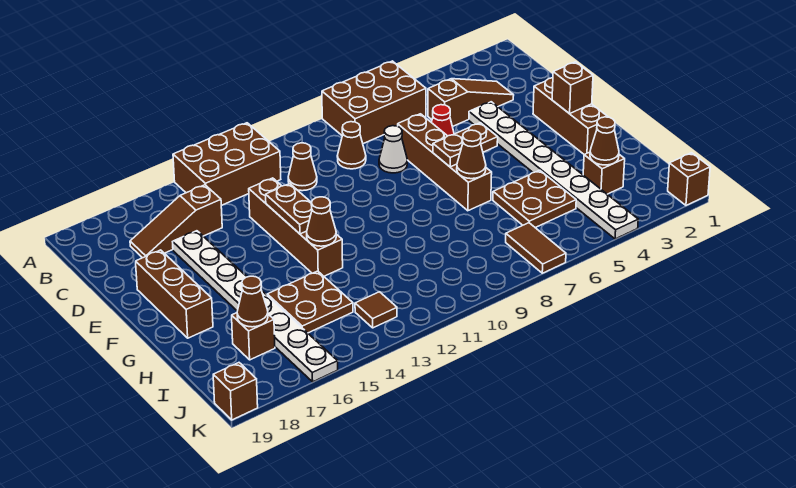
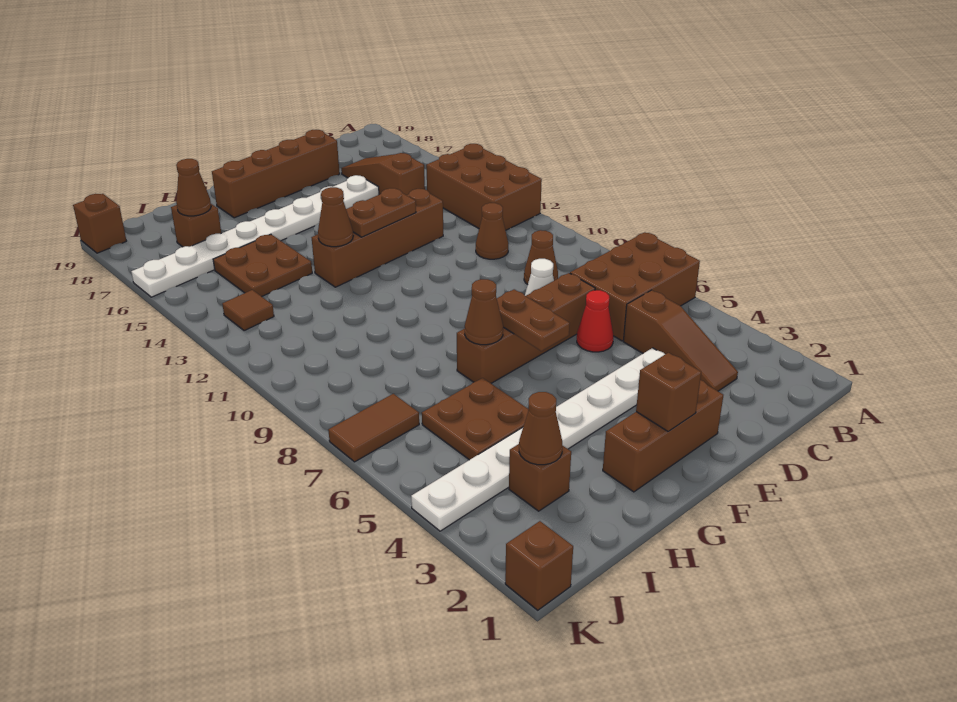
brown brick A6:B8 level 1 -> brown brick A6:C7 level 1
brown brick E18:G18 level 1 -> brown brick D18:G18 level 1

